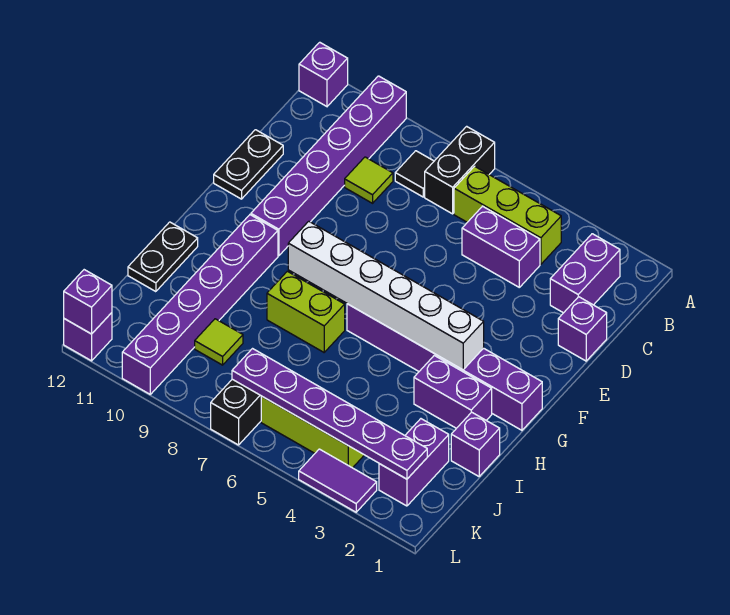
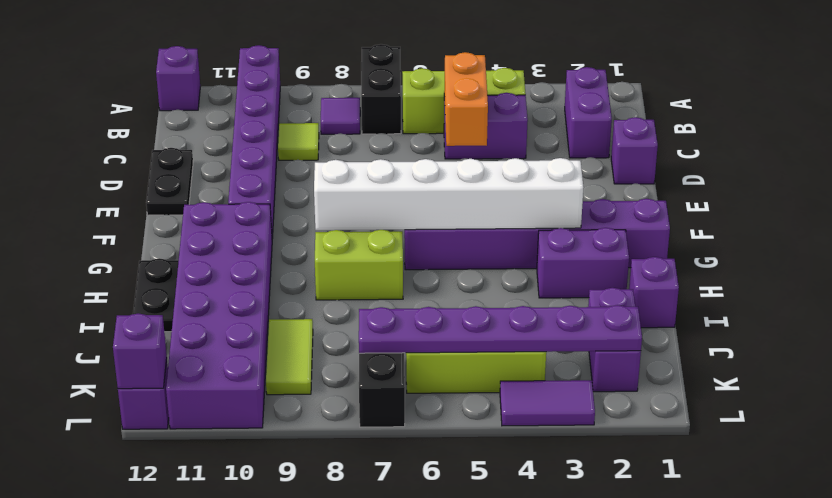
black tile B8 level 1 -> purple tile B8 level 1
none -> orange brick C5:D5 level 2
purple brick G10:L10 level 1 -> purple brick G10:L11 level 1
lime tile J9 level 1 -> lime tile J9:K9 level 1

